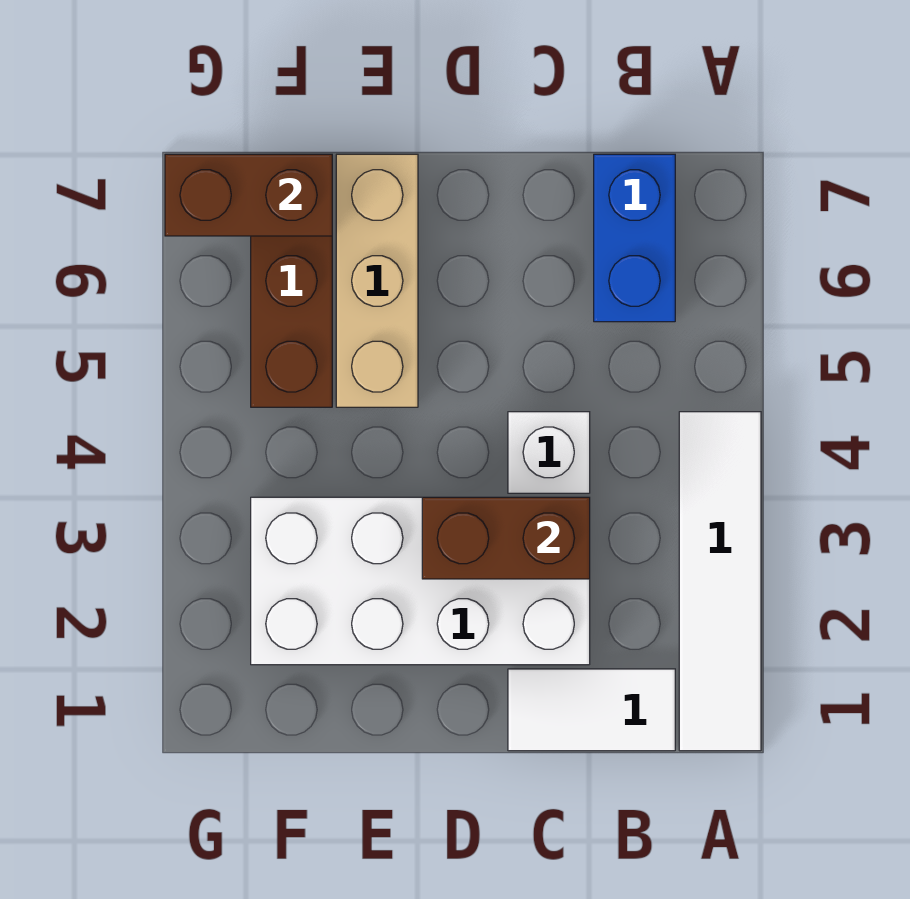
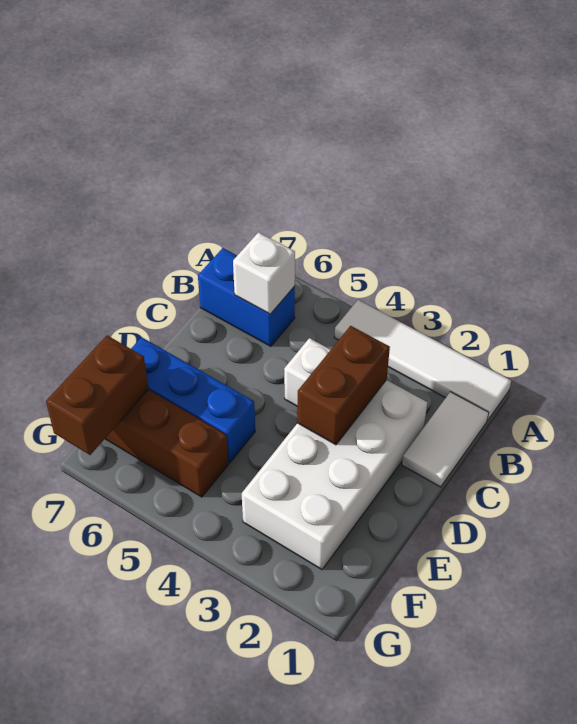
none -> white brick B6 level 2
tan brick E5:E7 level 1 -> blue brick E5:E7 level 1

